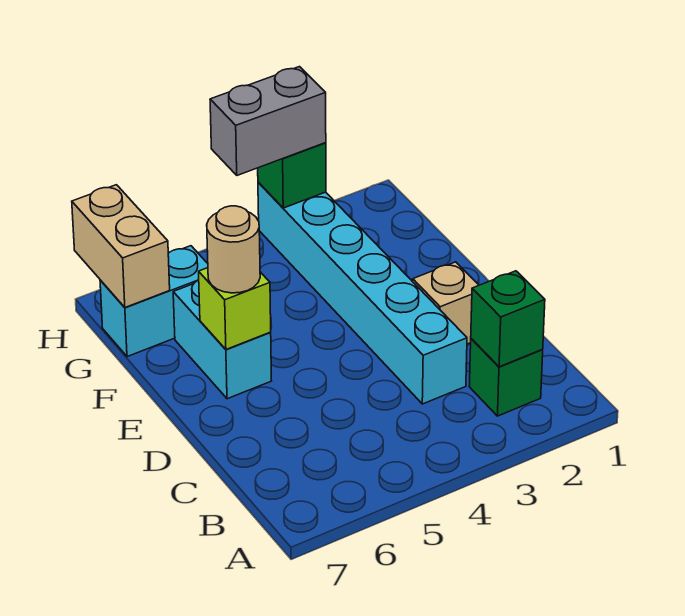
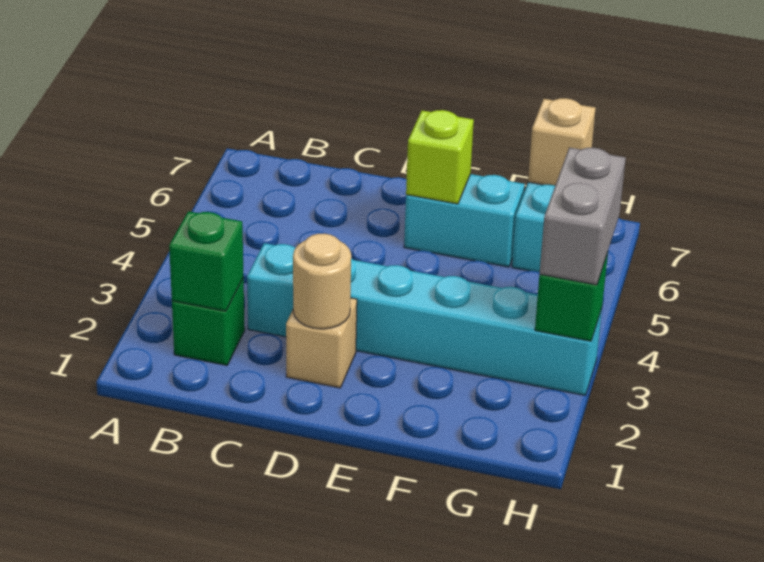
tan round brick E6 level 3 -> tan round brick D2 level 2
tan brick G7:H7 level 2 -> tan brick G7 level 2

